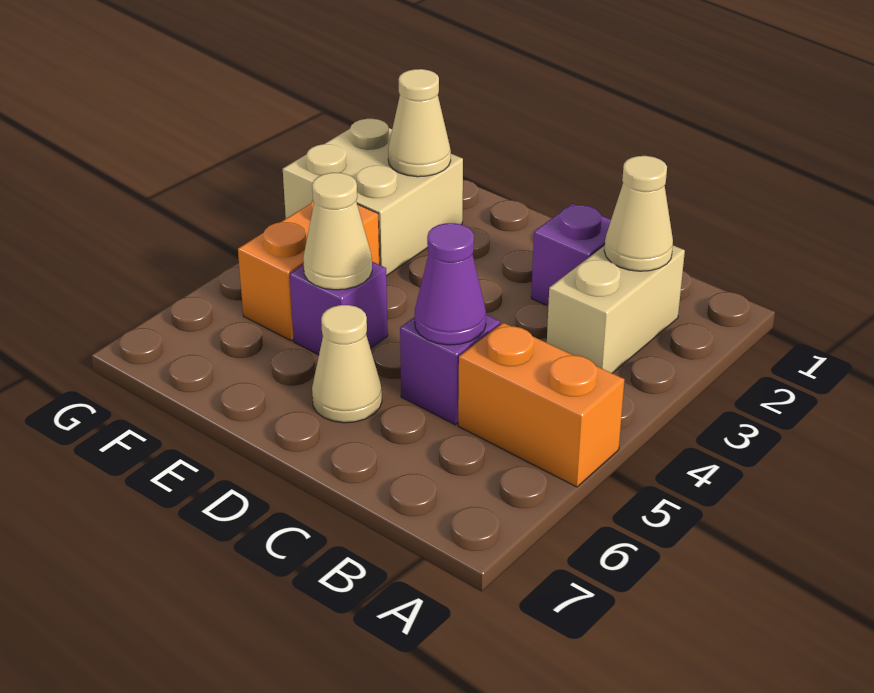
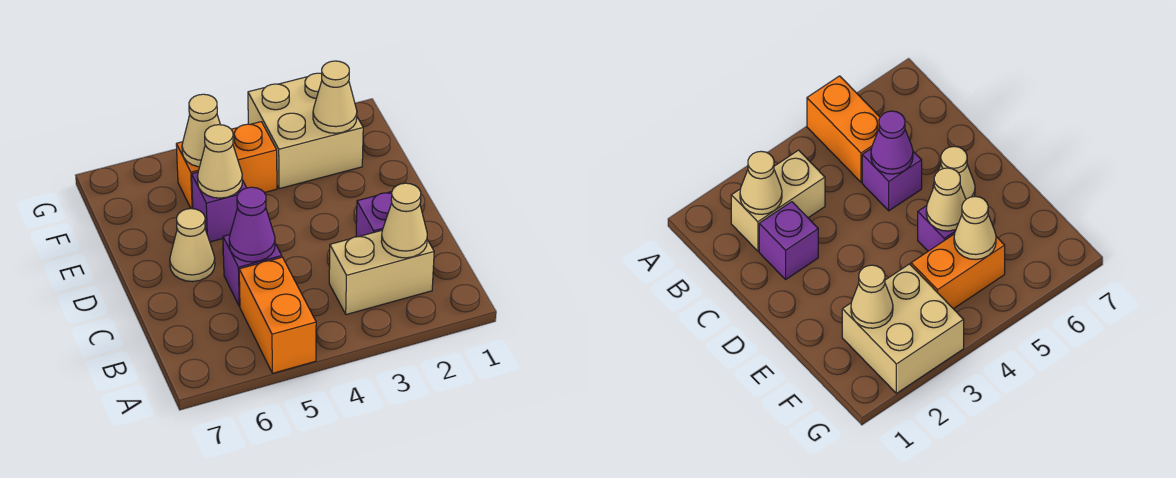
none -> tan cone F5 level 2

